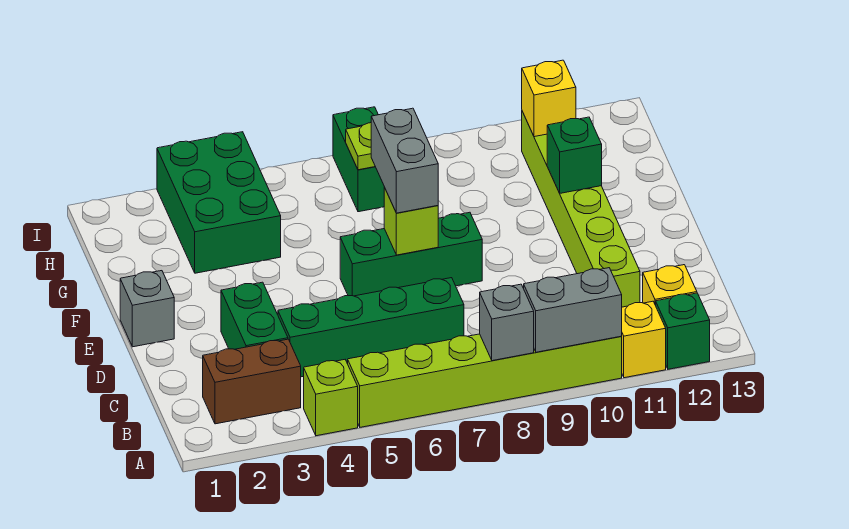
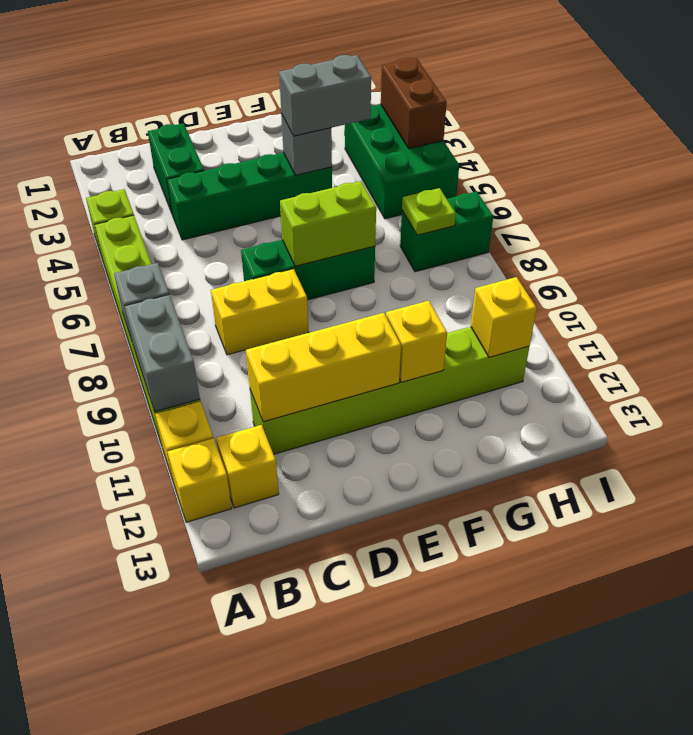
green brick A12 level 1 -> yellow brick A12 level 1
brown brick B2:B3 level 1 -> brown brick I3:I4 level 2
green brick C3:D3 level 1 -> green brick C2:C3 level 1
green brick C4:C7 level 1 -> green brick C4:F4 level 1
none -> yellow brick C8:D8 level 1
none -> yellow brick C11:E11 level 2
grey brick E1 level 1 -> grey brick F4 level 2
green brick E6:E8 level 1 -> green brick D7:F7 level 1
lime brick E7 level 2 -> lime brick E7:F7 level 2
grey brick E7:F7 level 3 -> grey brick F4:G4 level 3
green brick F11 level 2 -> yellow brick F11 level 2
green brick G3:I4 level 1 -> green brick H3:I5 level 1

